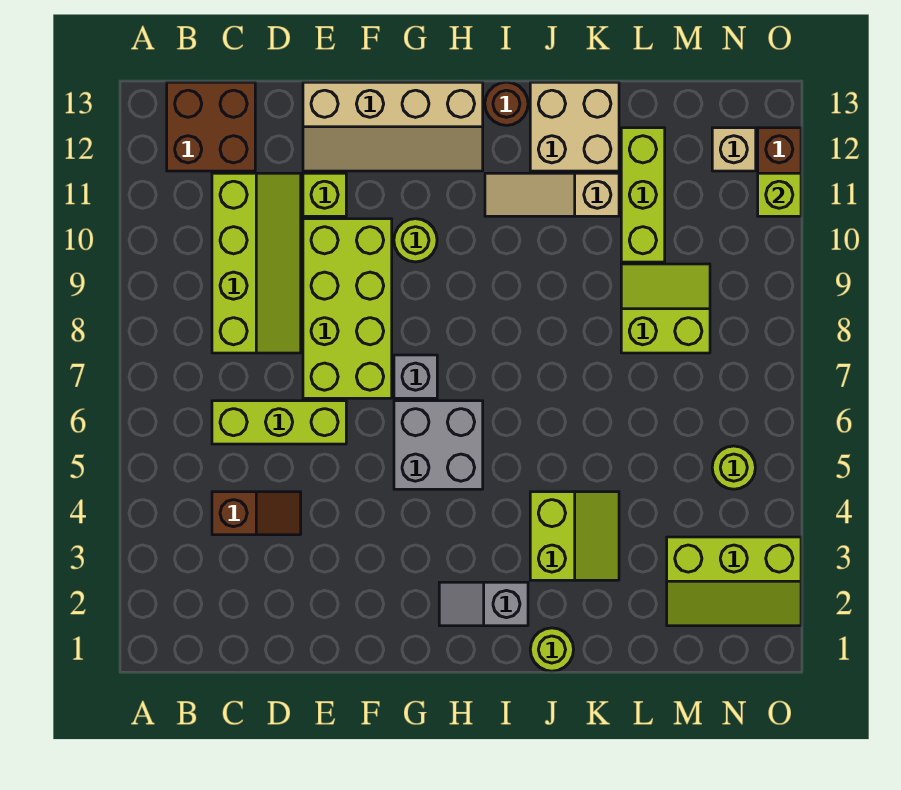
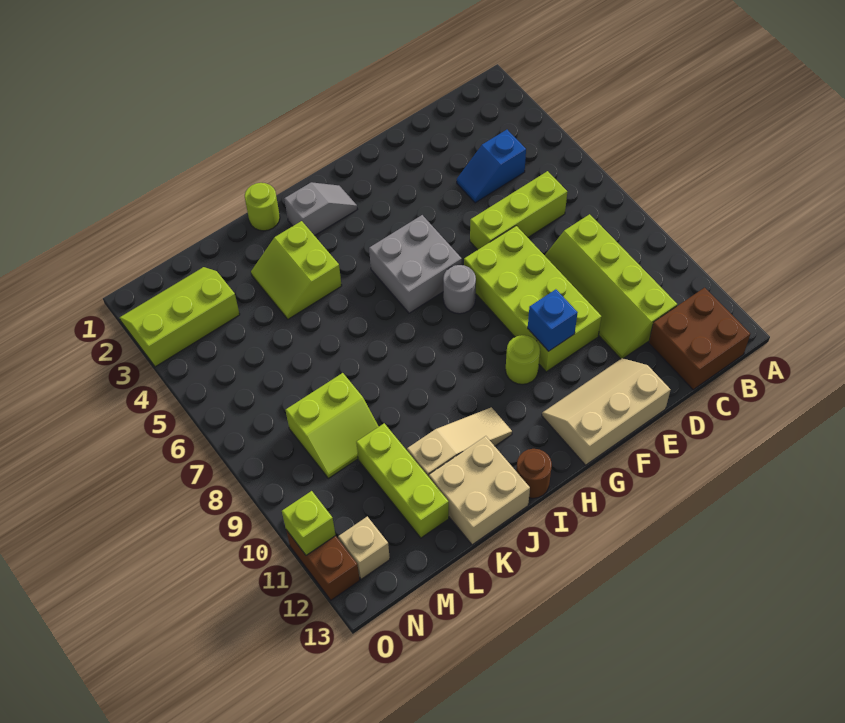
brown slope C4:D4 level 1 top C -> blue slope C4:D4 level 1 top C
lime brick E11 level 1 -> none
tan slope E12:H13 level 1 top 13 -> tan slope E12:G13 level 1 top 13
none -> blue brick F10 level 2
grey brick G7 level 1 -> grey round brick G7 level 1
lime round brick N5 level 1 -> none

